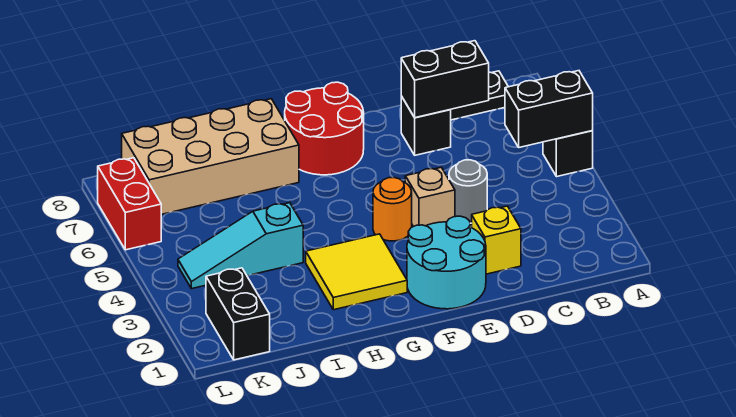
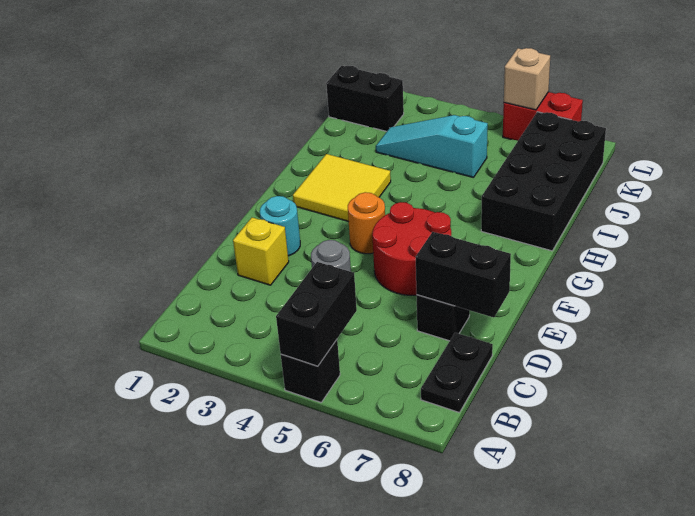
black brick C7:D7 level 2 -> black brick D7:D8 level 2
cyan round brick E1:F2 level 1 -> cyan round brick E2 level 1
tan brick E4 level 1 -> tan brick L6 level 2
red round brick F7:G8 level 1 -> red round brick E5:F6 level 1
tan brick H7:K8 level 1 -> black brick H7:K8 level 1
cyan slope I4:K4 level 1 top I -> cyan slope J3:J5 level 1 top 5

